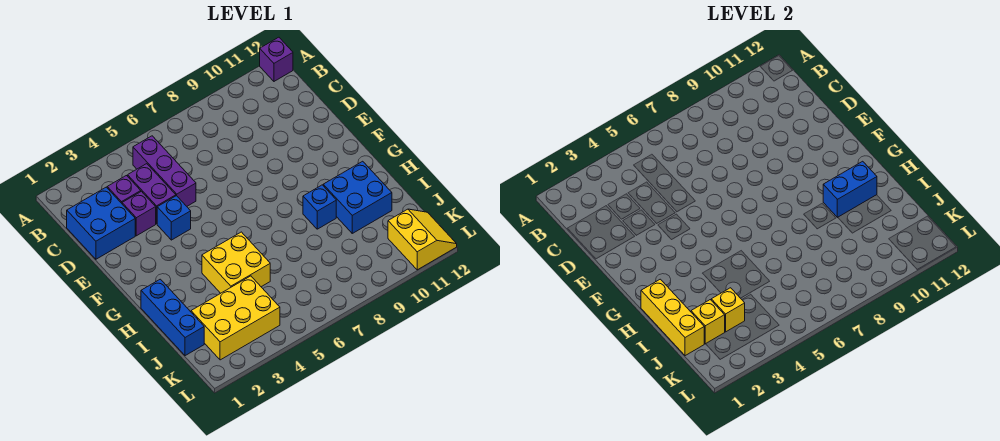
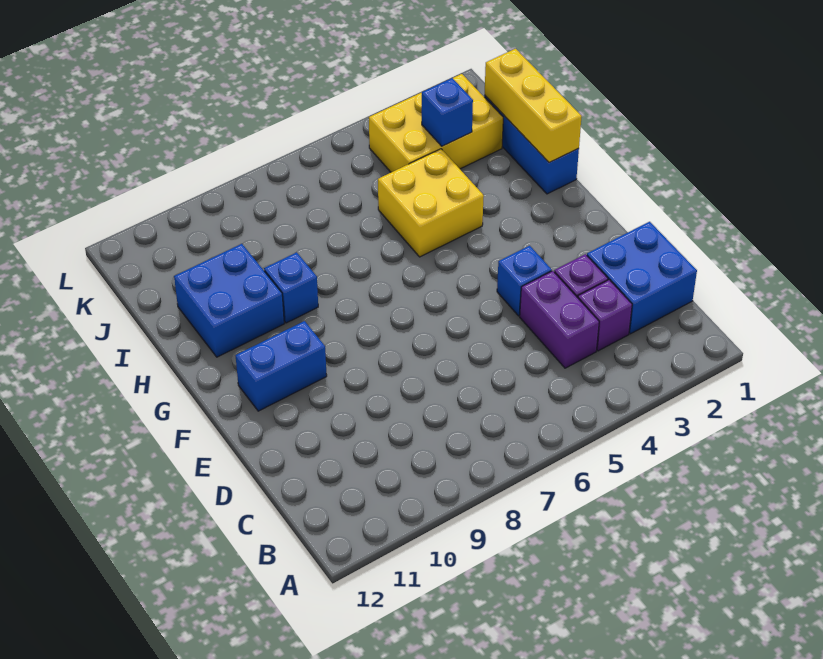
purple brick A12 level 1 -> none
purple brick B5:D5 level 1 -> none
blue brick H10:H11 level 2 -> blue brick F10:F11 level 1
yellow brick J2 level 2 -> none
yellow brick J3 level 2 -> blue brick J3 level 2
yellow slope K11:L12 level 1 top 11 -> none

